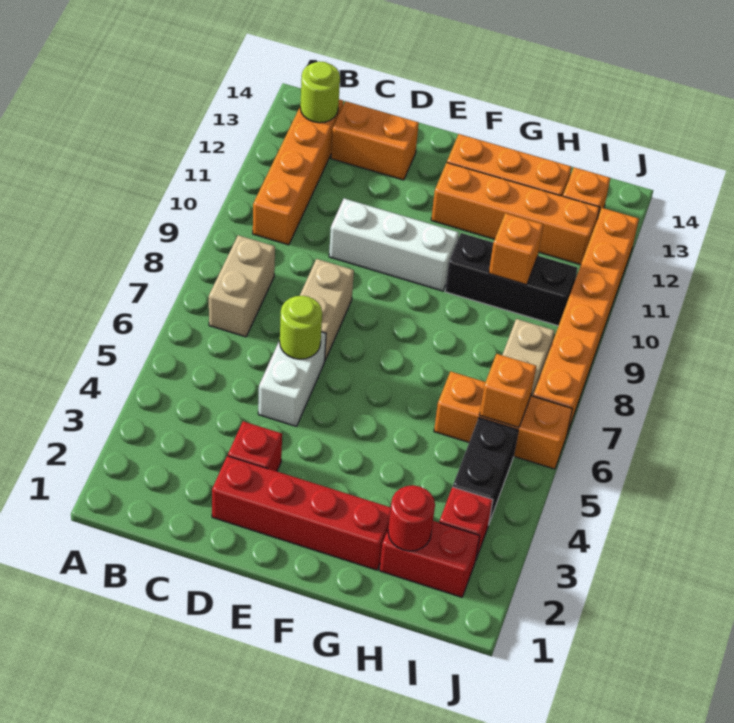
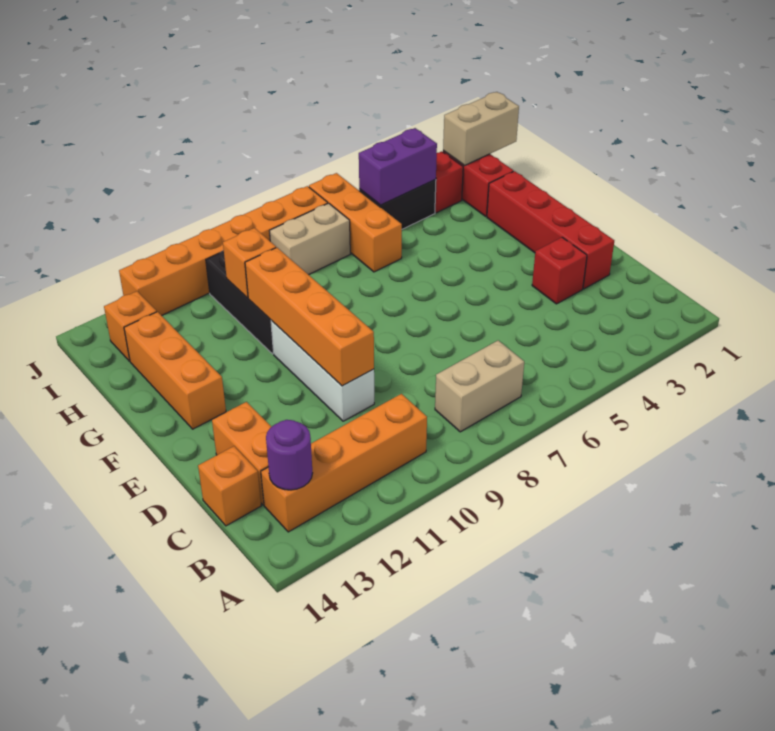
lime round brick B13 level 2 -> purple round brick B13 level 2
white brick D5:D6 level 1 -> none
lime round brick D6 level 2 -> none
tan brick D7:D8 level 1 -> tan brick I1:I2 level 2
orange brick F12:I12 level 1 -> orange brick D10:G10 level 2
red round brick H2 level 2 -> none
none -> purple brick I4:I5 level 2
orange brick I6 level 2 -> orange brick C14 level 1

